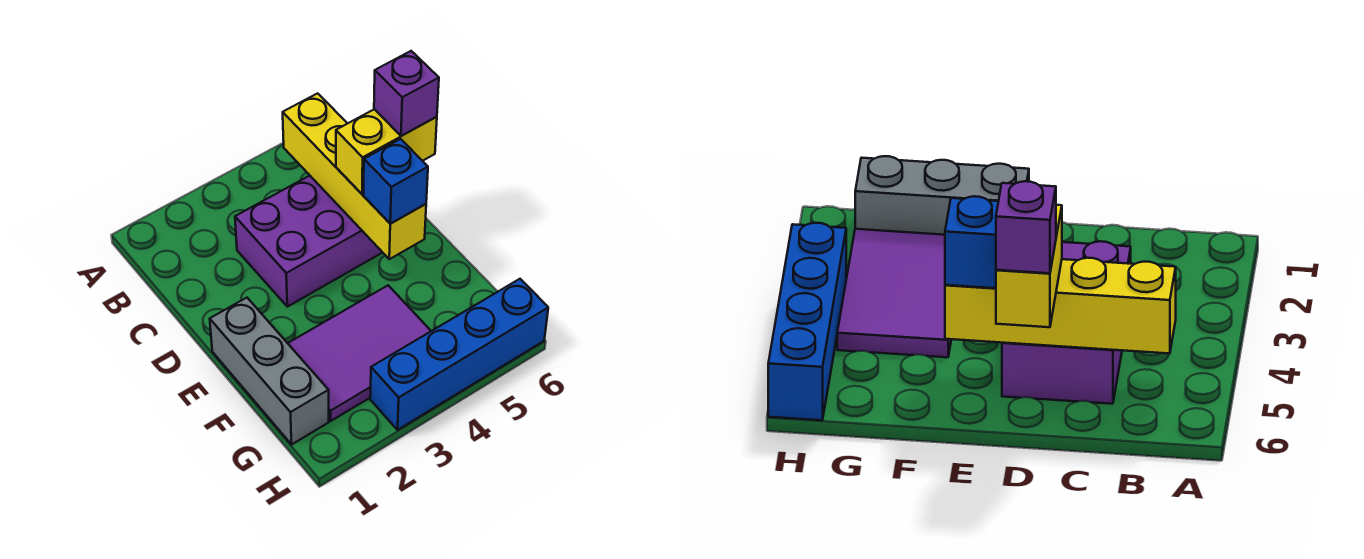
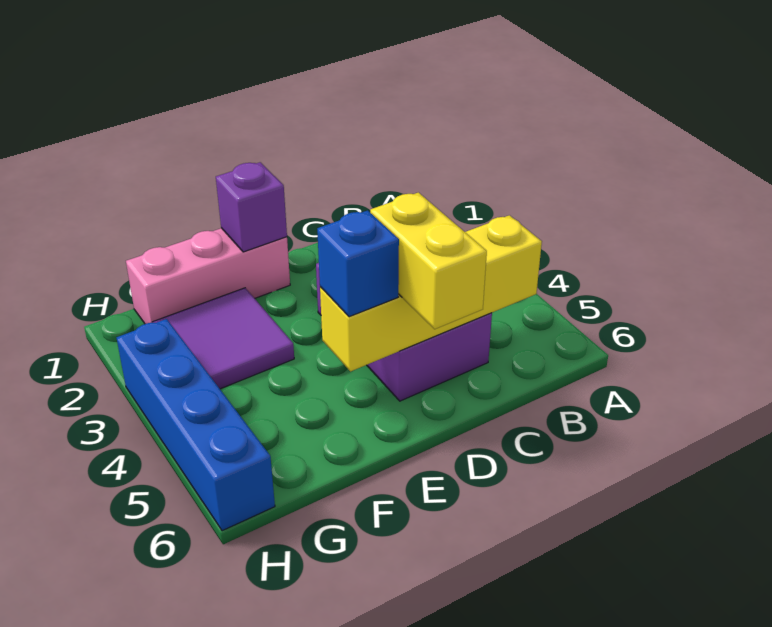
purple brick D6 level 4 -> purple brick E1 level 2
grey brick E1:G1 level 1 -> pink brick E1:G1 level 1
purple tile F2:G4 level 1 -> purple tile F2:G3 level 1

